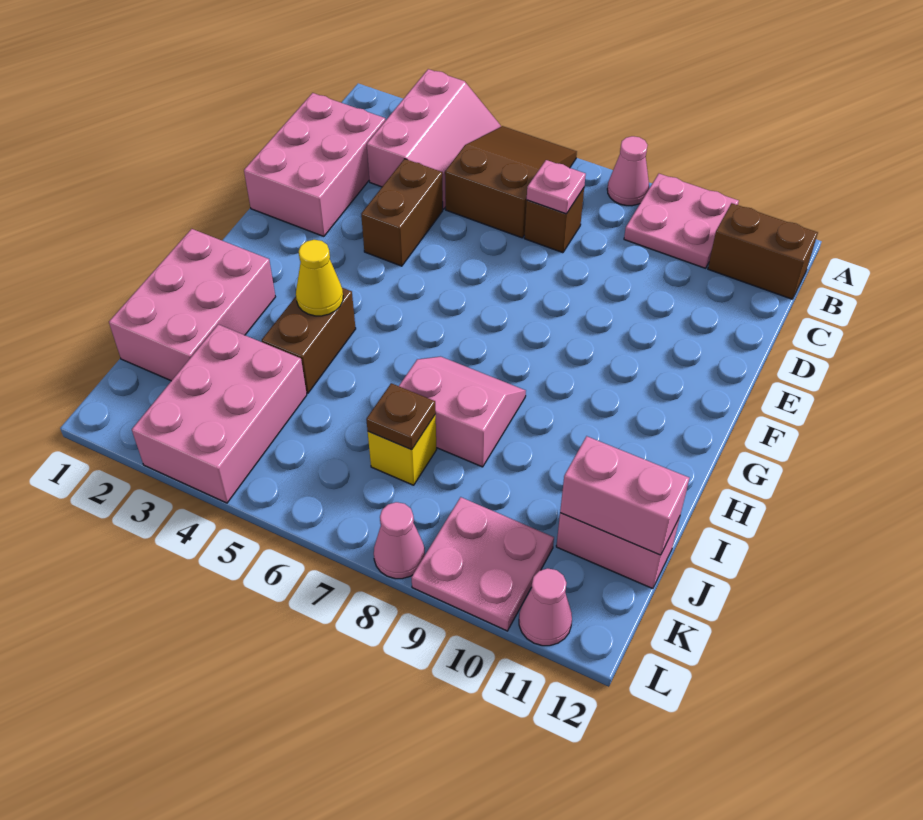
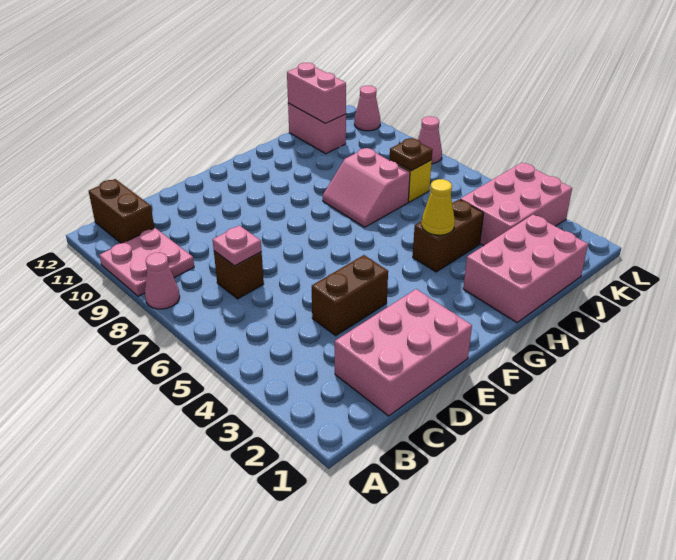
pink slope A3:C4 level 1 top 3 -> none
brown slope A5:C6 level 1 top C -> none
pink plate K9:L10 level 1 -> none

